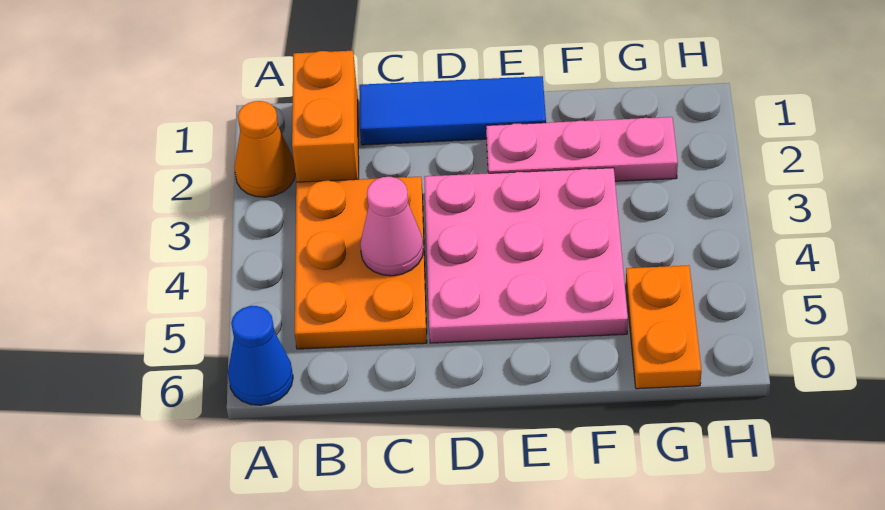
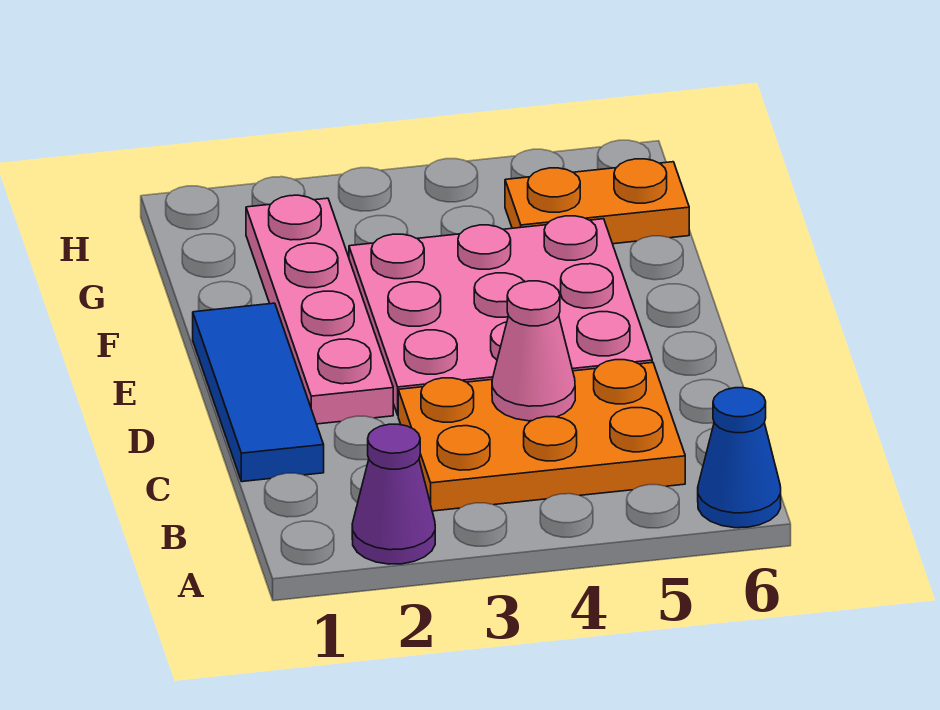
orange cone A2 level 1 -> purple cone A2 level 1
orange brick B1:B2 level 1 -> none
pink plate E2:G2 level 1 -> pink plate D2:G2 level 1

